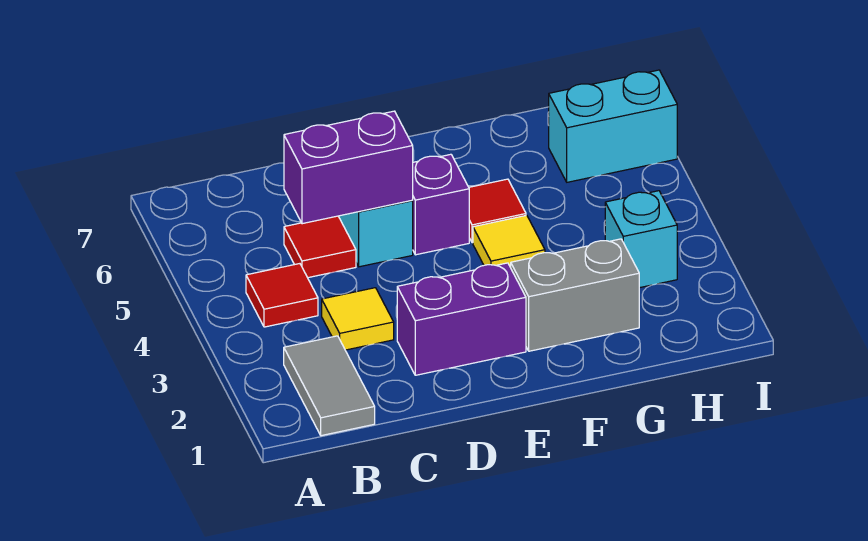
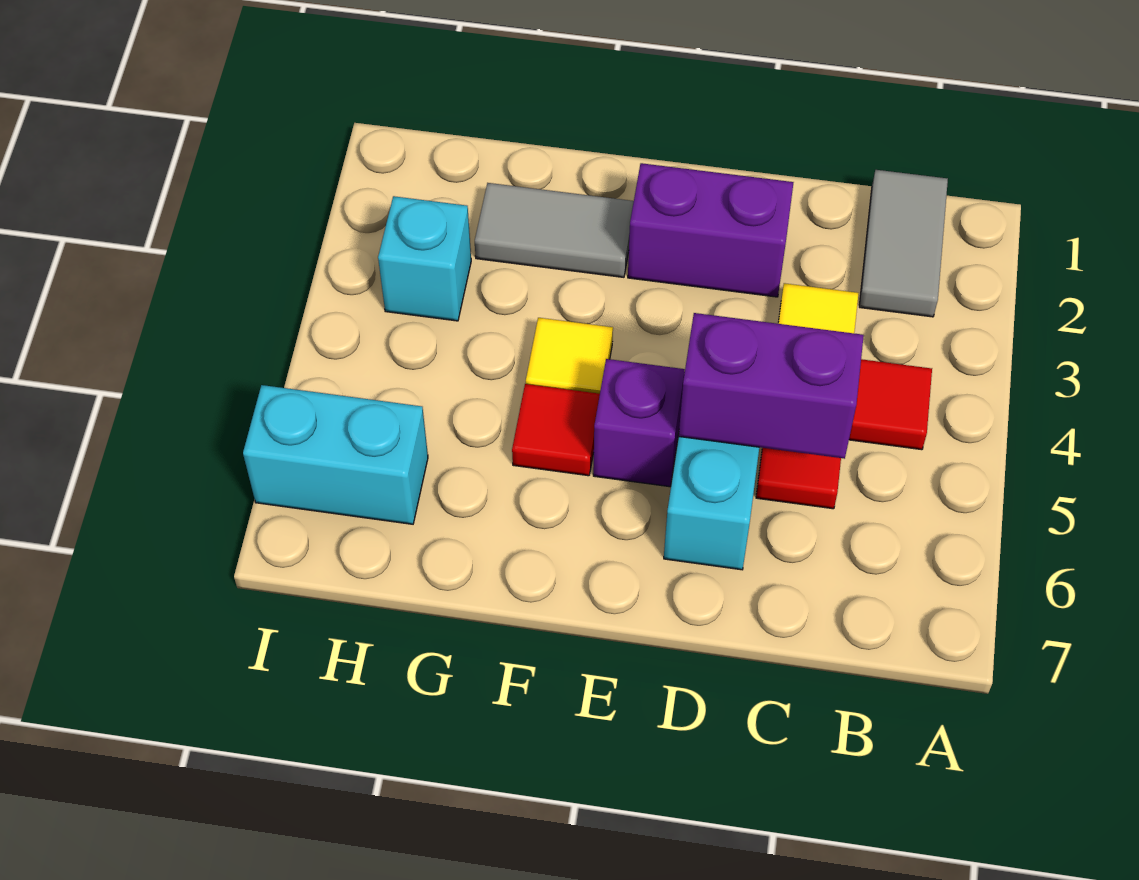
grey brick F2:G2 level 1 -> grey tile F2:G2 level 1

